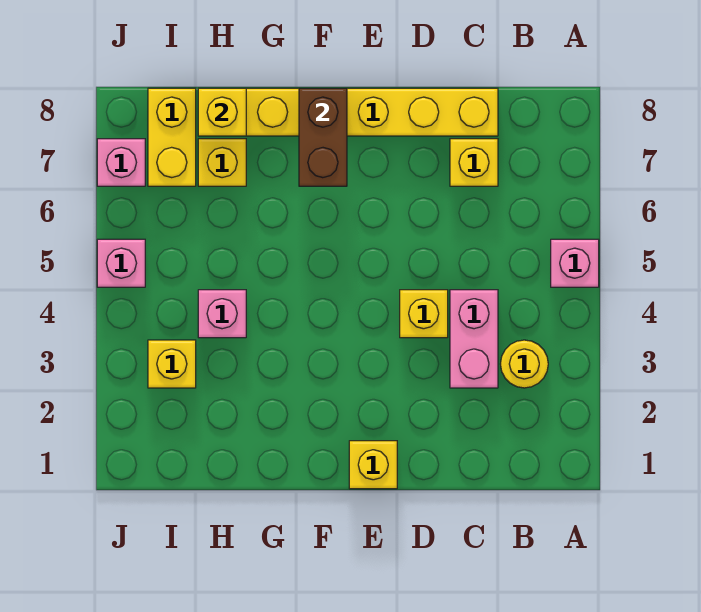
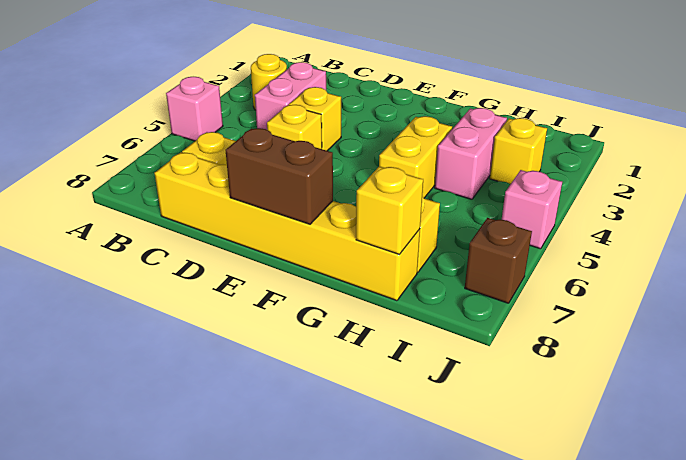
yellow brick E1 level 1 -> yellow brick D5 level 1
brown brick F7:F8 level 2 -> brown brick E8:F8 level 2
pink brick H4 level 1 -> pink brick H3:H4 level 1
yellow brick I7:I8 level 1 -> yellow brick G4:G5 level 1
pink brick J7 level 1 -> brown brick J7 level 1

